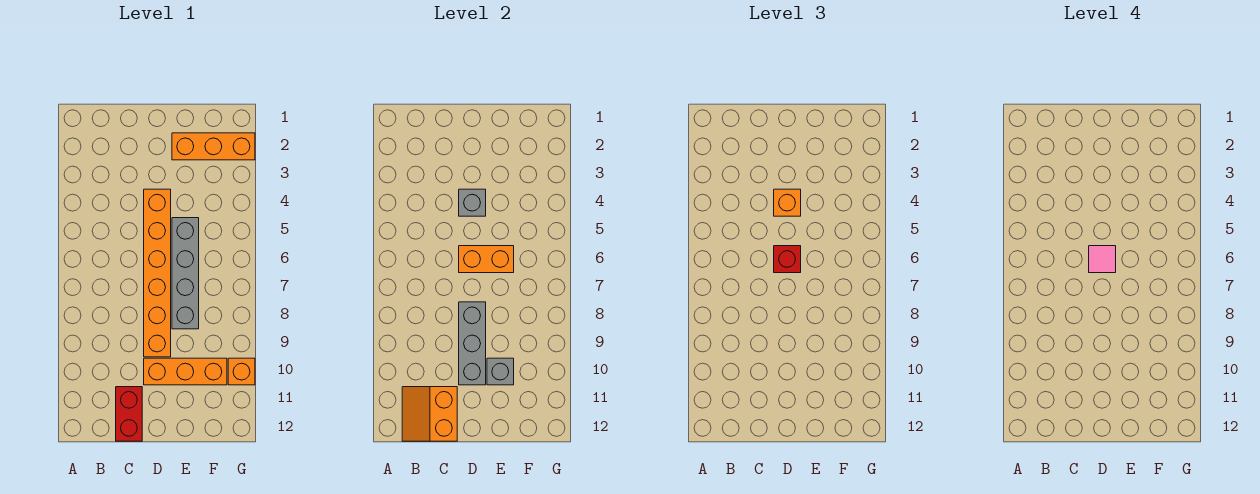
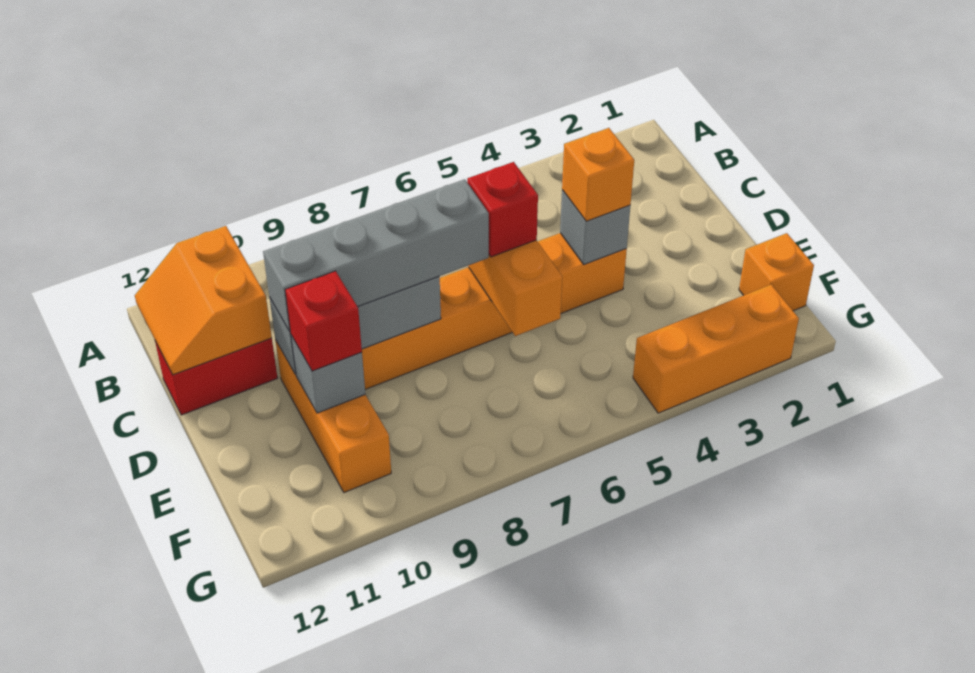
orange slope B11:C12 level 2 top C -> orange slope B11:C12 level 2 top 11
pink tile D6 level 4 -> none
orange brick E2:G2 level 1 -> orange brick G2:G4 level 1
grey brick E5:E8 level 1 -> grey brick D7:D10 level 3
none -> red brick E10 level 3
orange brick G10 level 1 -> orange brick F1 level 1

